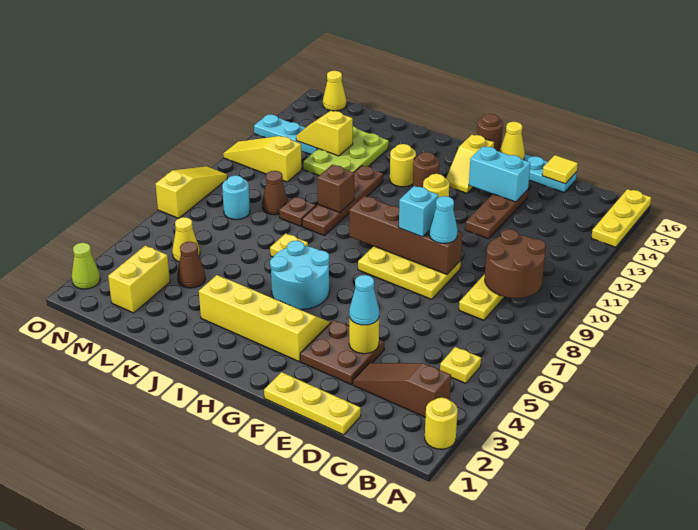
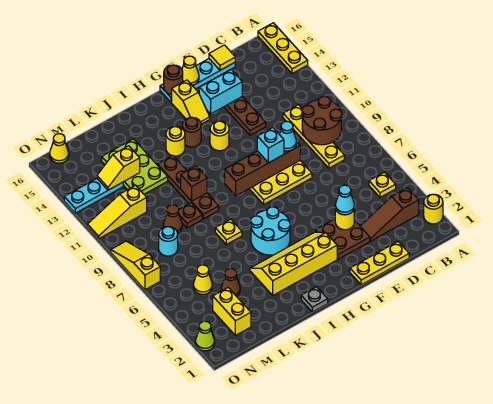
none -> grey plate I1 level 1

